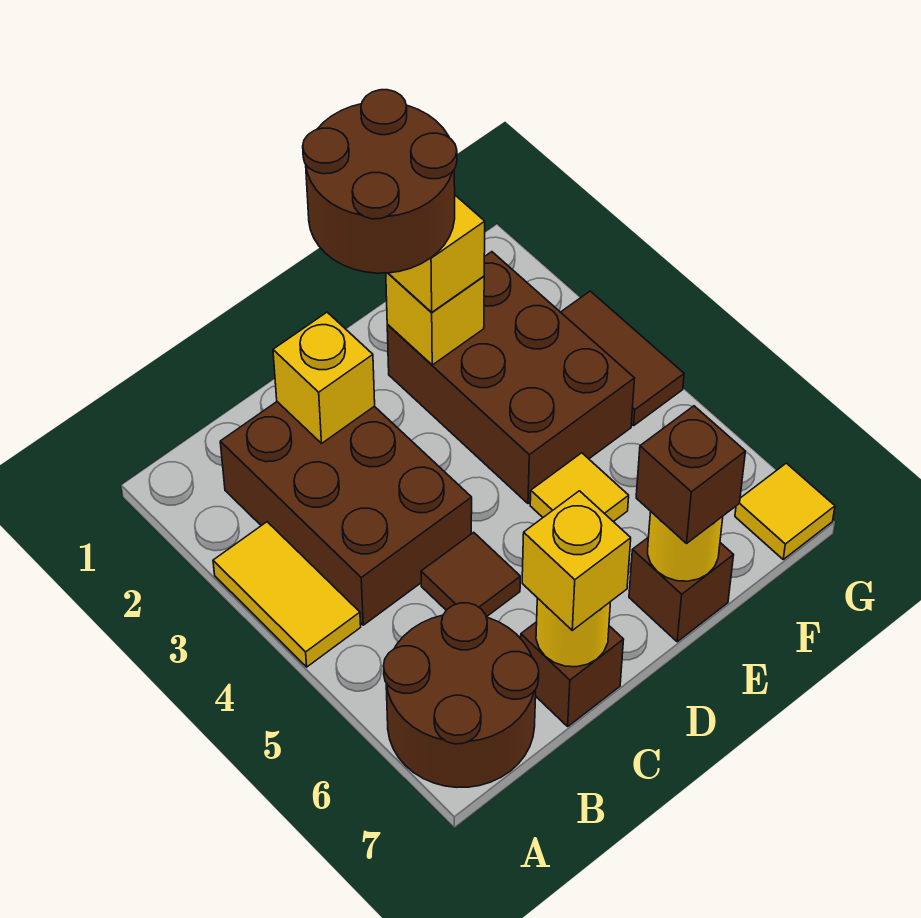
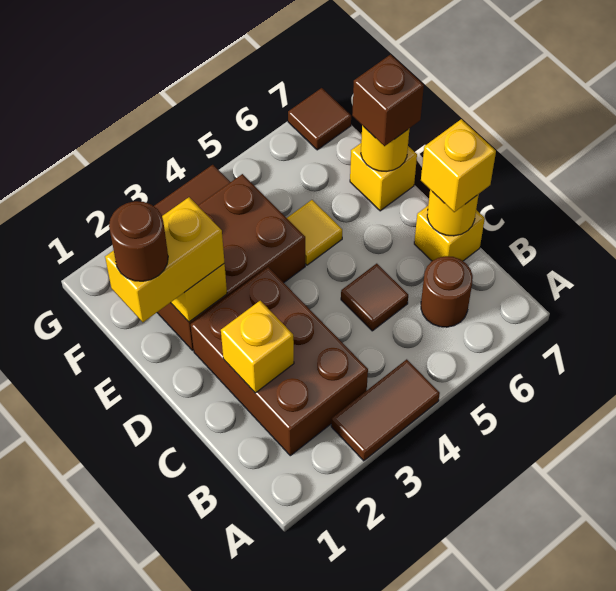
yellow tile A3:A4 level 1 -> brown tile A3:A4 level 1
brown round brick A6:B7 level 1 -> brown round brick B6 level 1
brown brick B2:C4 level 1 -> brown brick B2:D3 level 1
brown brick C7 level 1 -> yellow brick C7 level 1
brown round brick D1:E2 level 4 -> brown round brick E1 level 4
brown brick E7 level 1 -> yellow brick E7 level 1
yellow tile G7 level 1 -> brown tile G7 level 1

